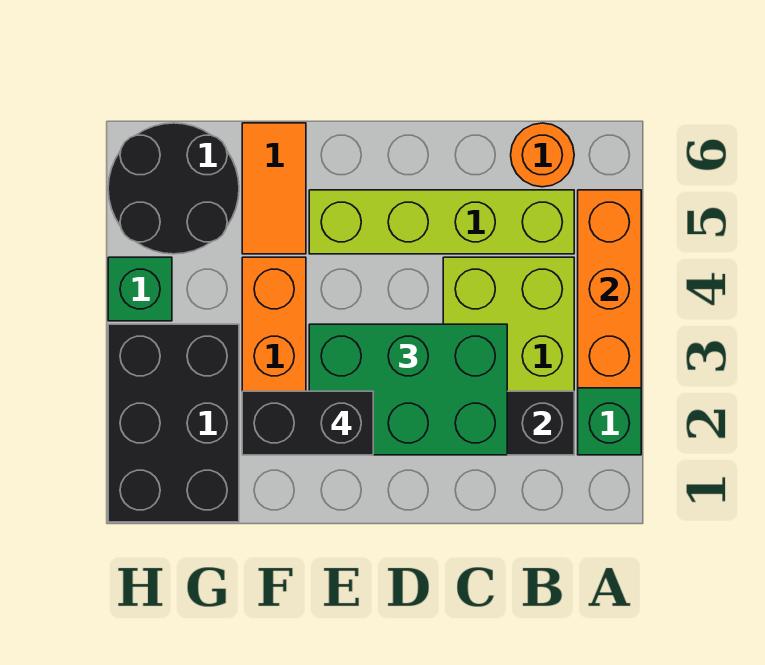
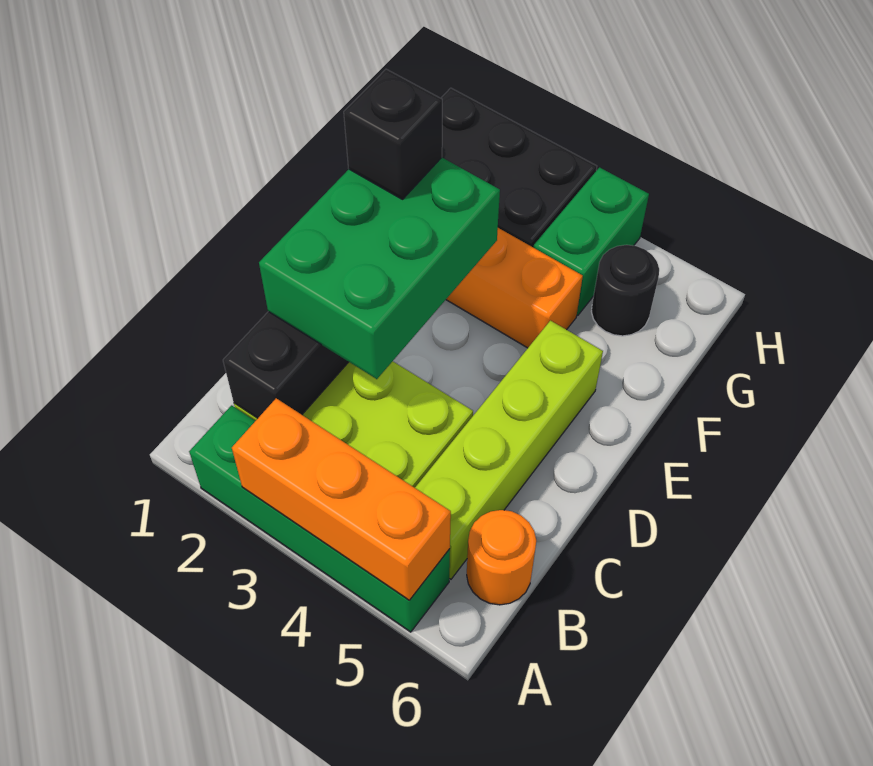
black brick E2:F2 level 4 -> black brick E2 level 4
orange tile F5:F6 level 1 -> none
black round brick G5:H6 level 1 -> black round brick G5 level 1
green brick H4 level 1 -> green brick G4:H4 level 1

